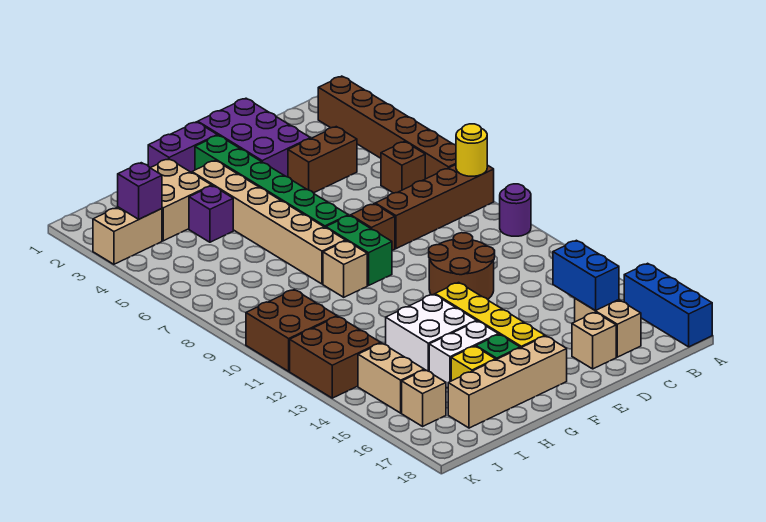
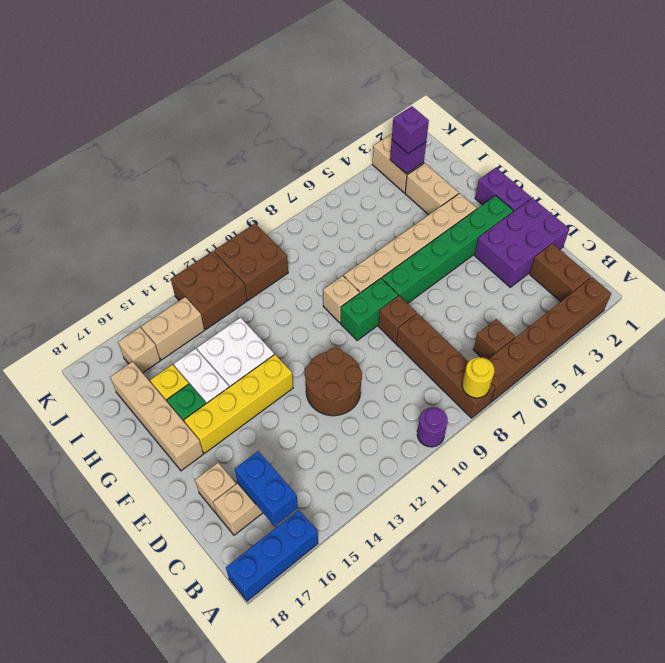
brown brick C4:D4 level 1 -> brown brick B2:C2 level 1
blue brick C15:C16 level 2 -> blue brick B16:C16 level 2
tan brick H2:I3 level 1 -> tan brick H3:I3 level 1
purple brick H4 level 1 -> purple brick J3 level 3

